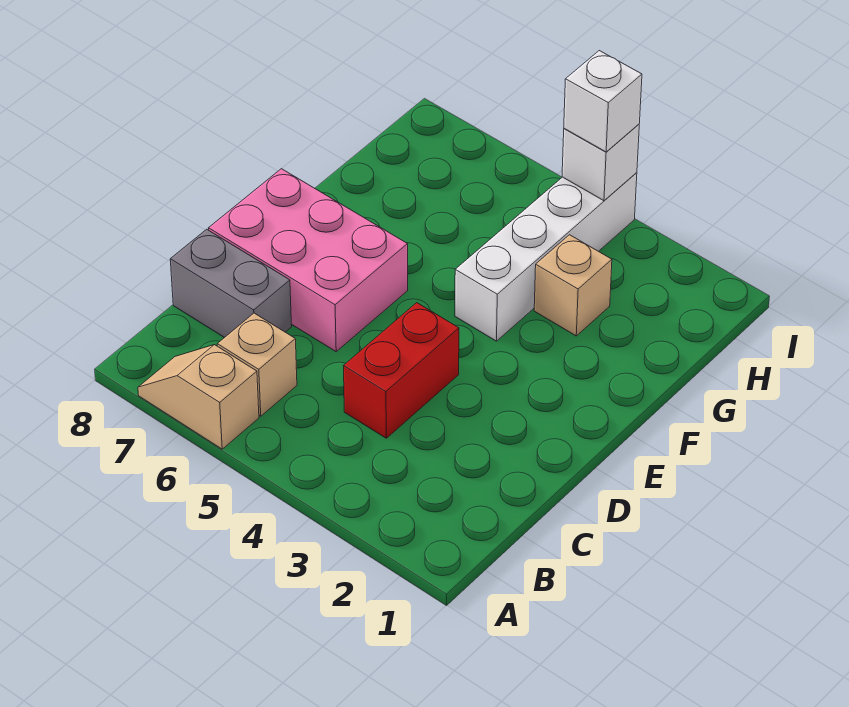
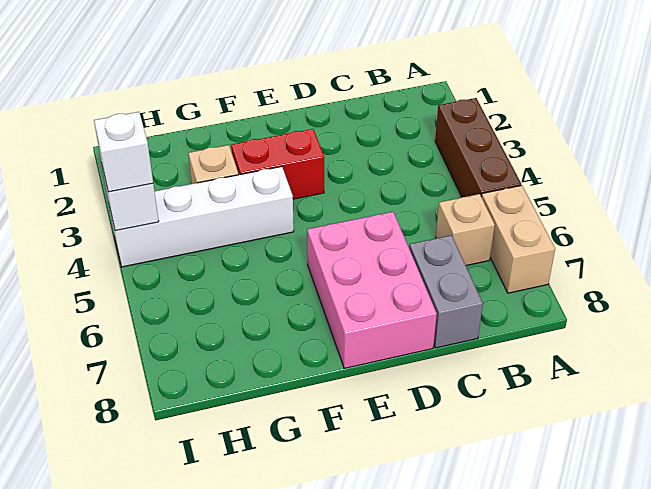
none -> brown brick A3:A5 level 1
tan slope A6:A7 level 1 top 6 -> tan brick A6:A7 level 1
red brick C4:D4 level 1 -> red brick E3:F3 level 1

